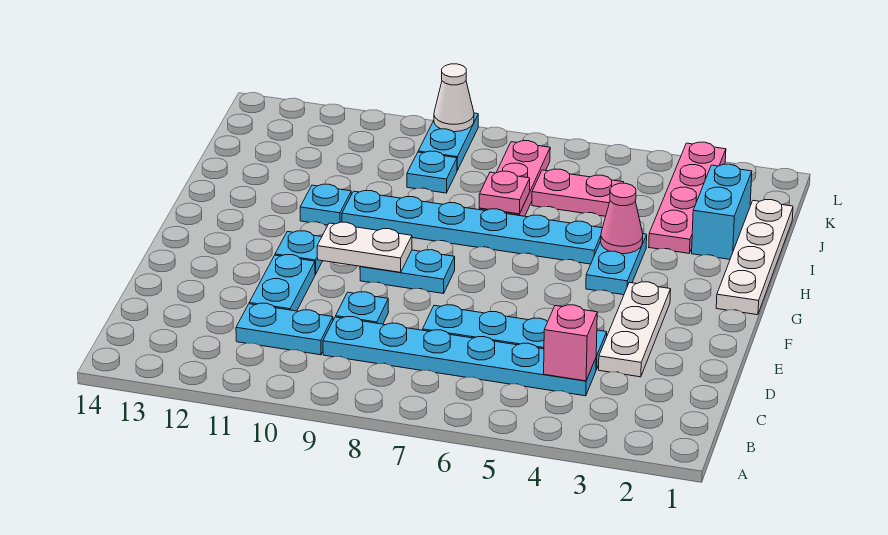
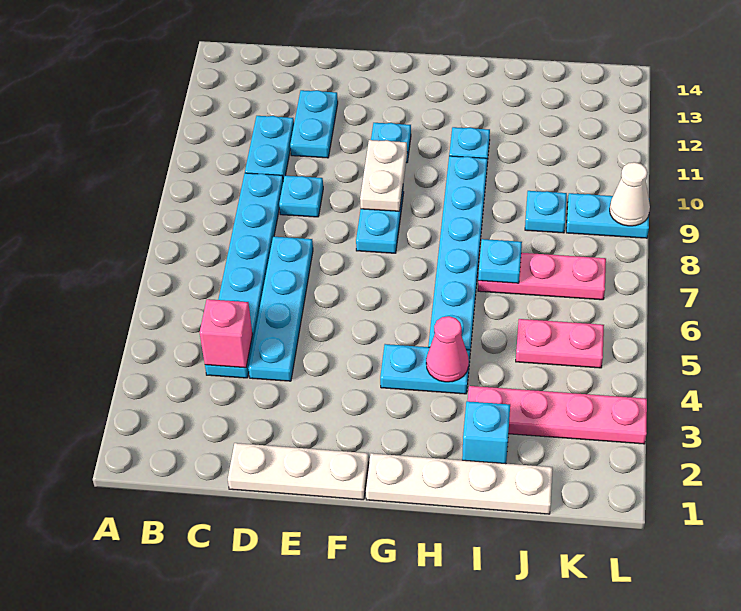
white plate D3:F3 level 1 -> white plate D1:F1 level 1
cyan plate D11:E11 level 1 -> cyan plate D11:D12 level 1
cyan brick I2:J2 level 1 -> cyan brick I2 level 1
pink plate I7 level 2 -> cyan plate I7 level 2
pink plate J5:J6 level 1 -> pink plate J5:K5 level 1

